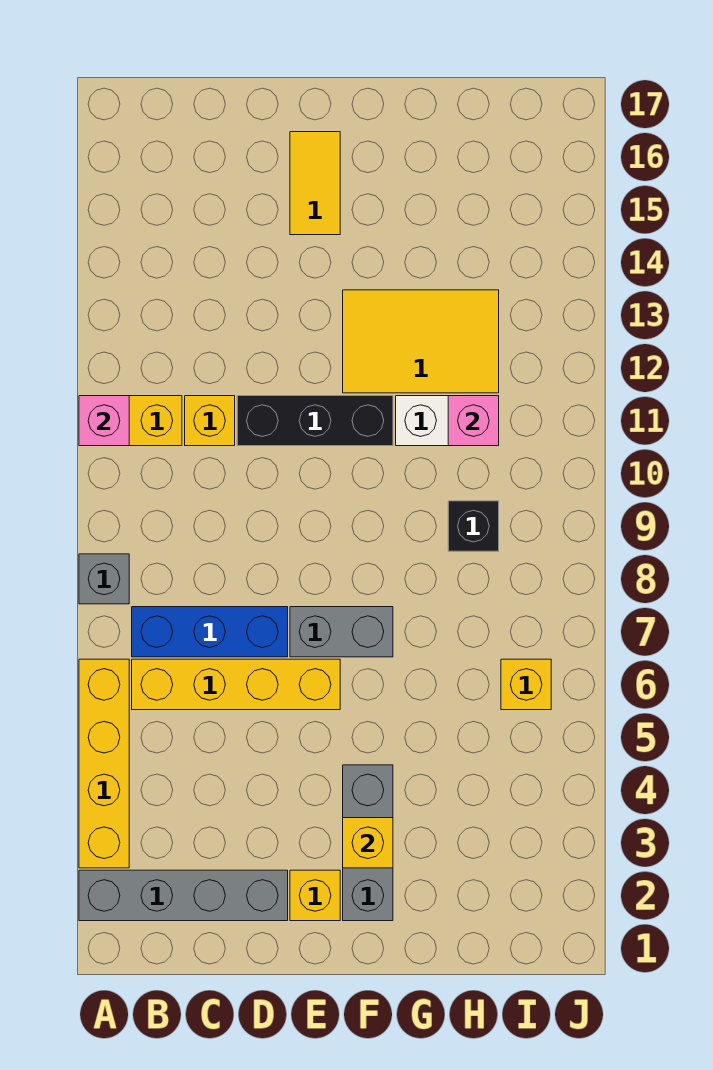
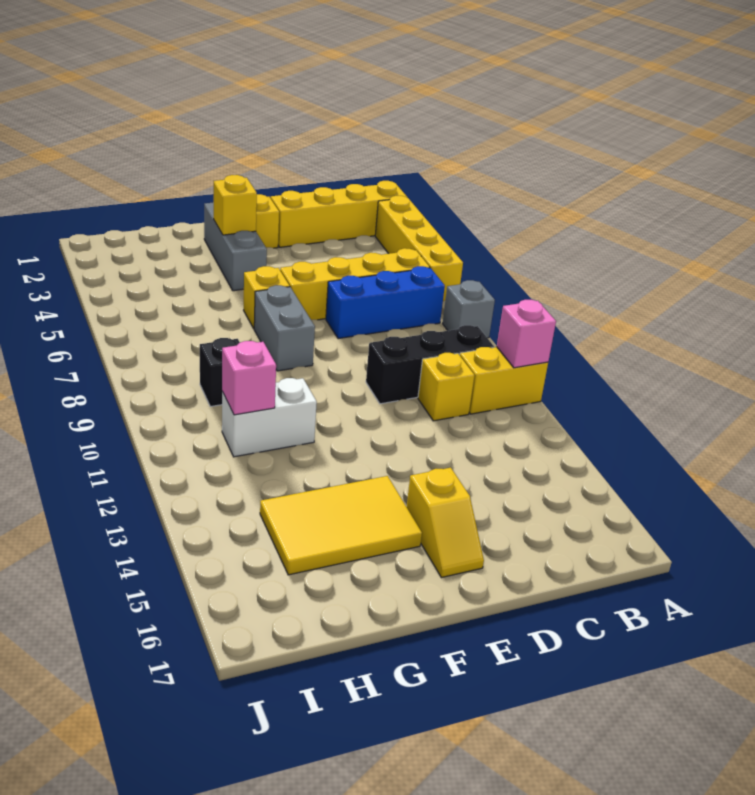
grey brick A2:D2 level 1 -> yellow brick A2:D2 level 1
black brick D11:F11 level 1 -> black brick B10:D10 level 1
grey brick E7:F7 level 1 -> grey brick F7:F8 level 1
yellow tile E15:E16 level 1 -> yellow slope E15:E16 level 1 top 15
yellow tile F12:H13 level 1 -> yellow tile F14:H15 level 1
yellow brick I6 level 1 -> yellow brick F6 level 1

